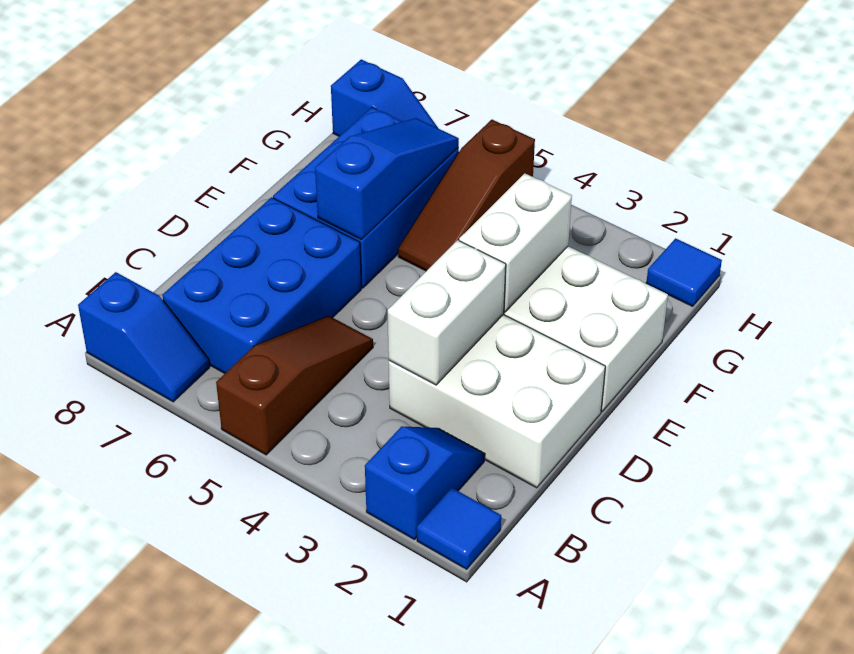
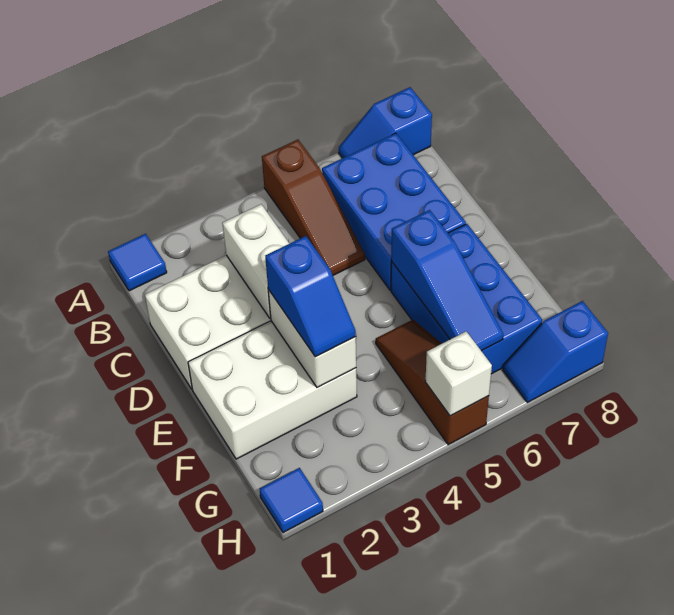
blue slope A2:B2 level 1 top A -> blue slope E3:F3 level 3 top E
none -> white brick H5 level 2

